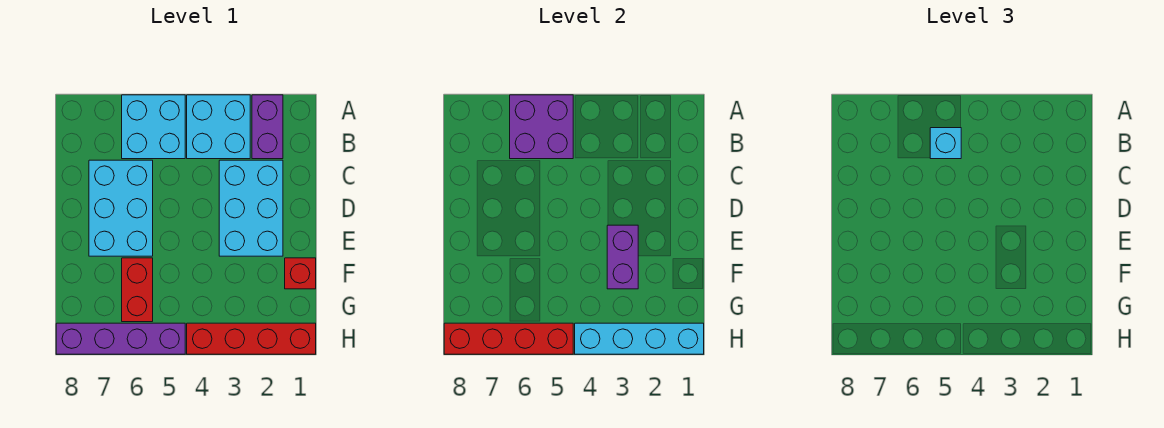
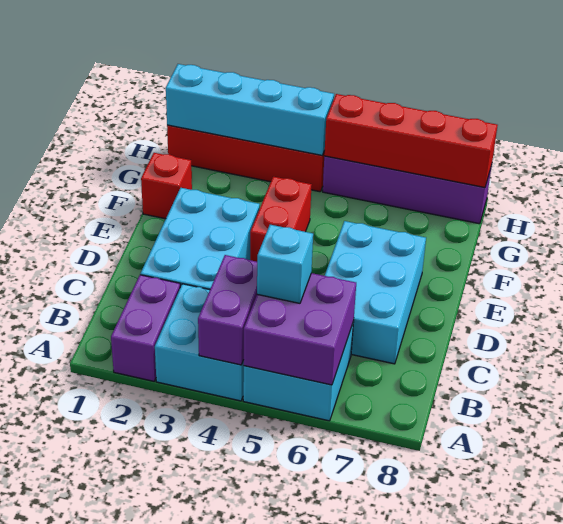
purple brick E3:F3 level 2 -> purple brick A4:B4 level 2
red brick F6:G6 level 1 -> red brick E4:F4 level 1

